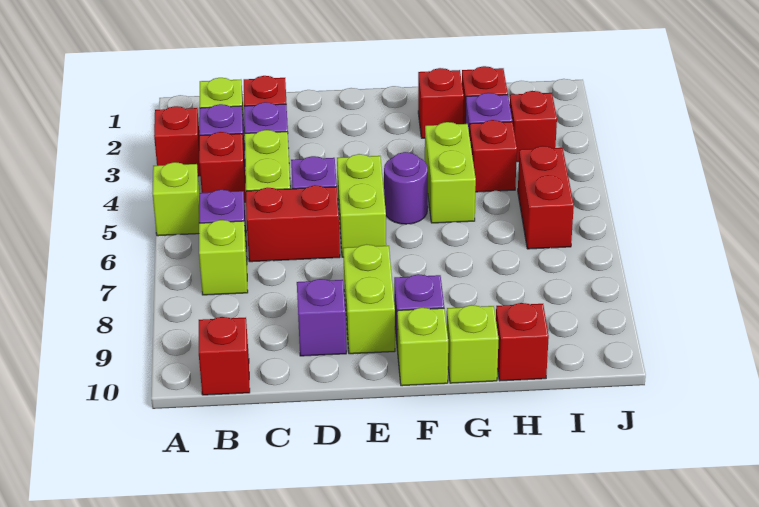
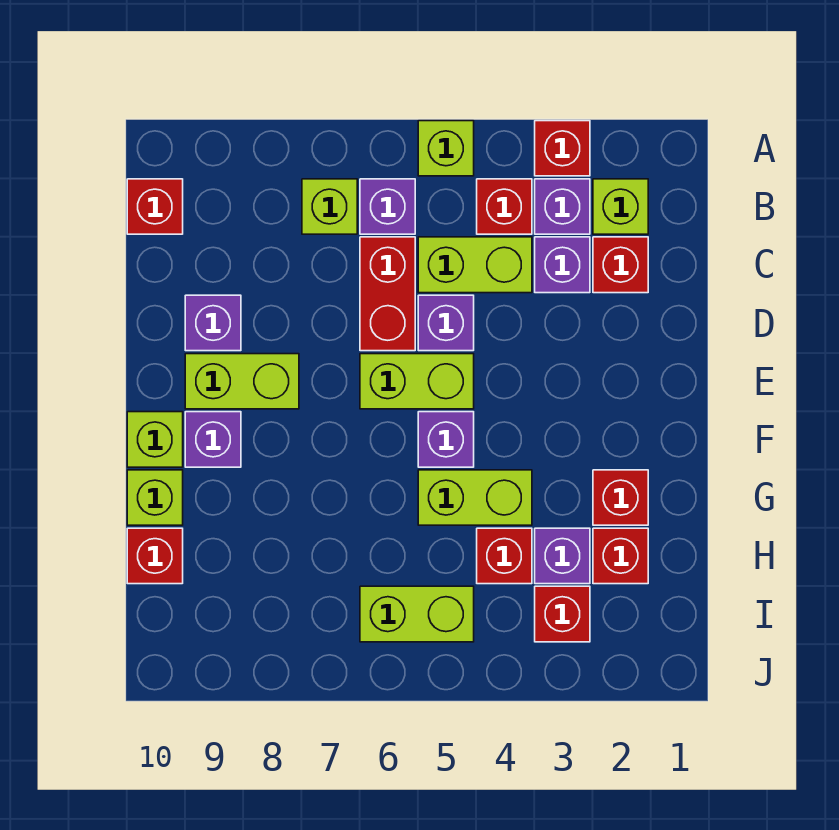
purple round brick F5 level 1 -> purple brick F5 level 1
red brick I5:I6 level 1 -> lime brick I5:I6 level 1

